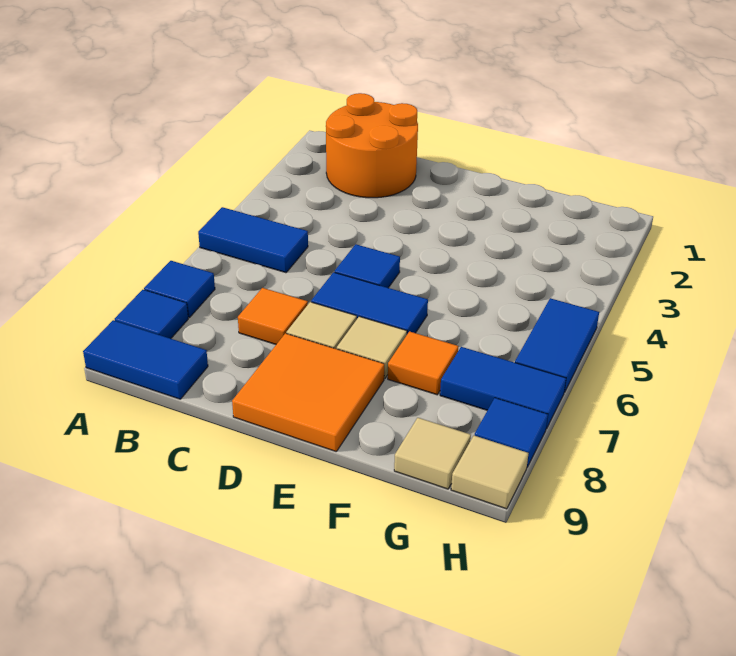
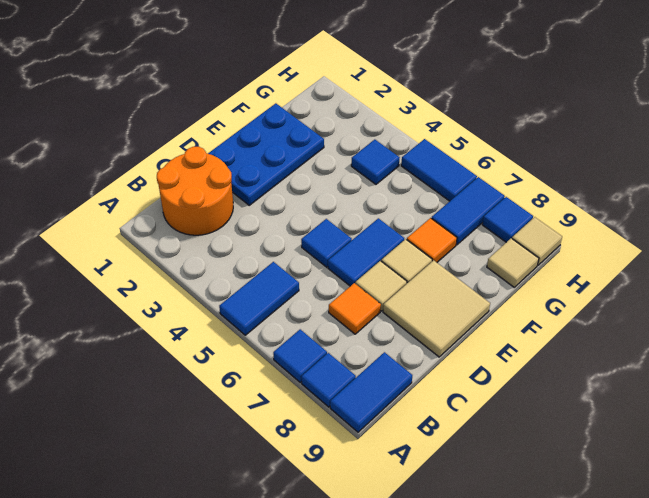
none -> blue plate D1:F2 level 1
orange tile D8:E9 level 1 -> tan tile D8:E9 level 1
none -> blue tile G4 level 1

